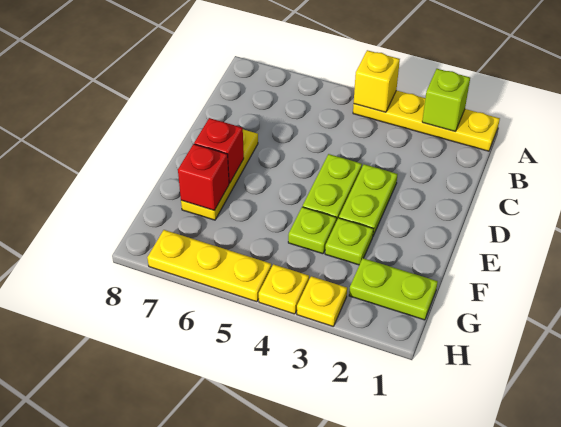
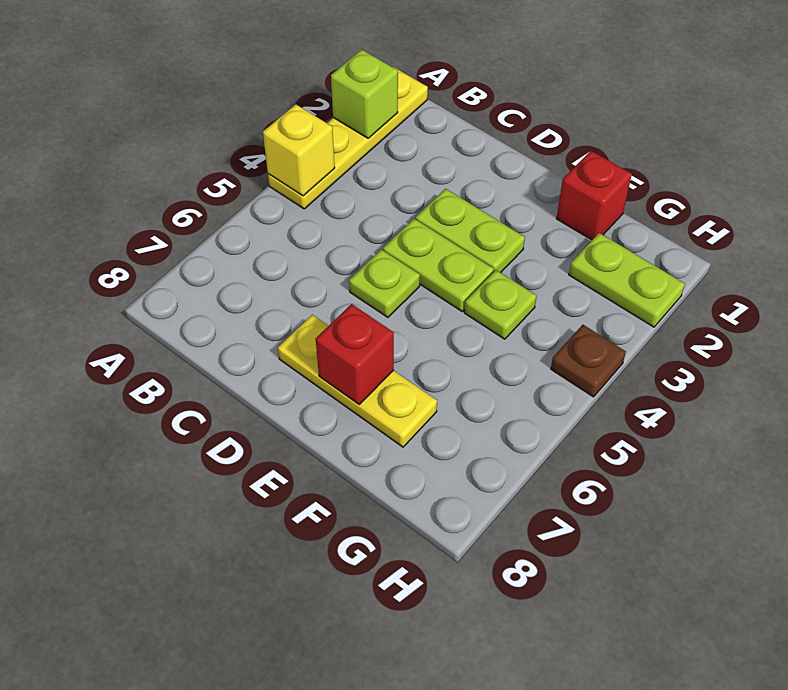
lime plate F3 level 1 -> lime plate D5 level 1
red brick F7 level 2 -> red brick F1 level 1
lime plate G1:G2 level 1 -> lime plate G2:H2 level 1
yellow plate H3 level 1 -> none
yellow plate H4 level 1 -> brown plate H4 level 1
yellow plate H5:H7 level 1 -> none

